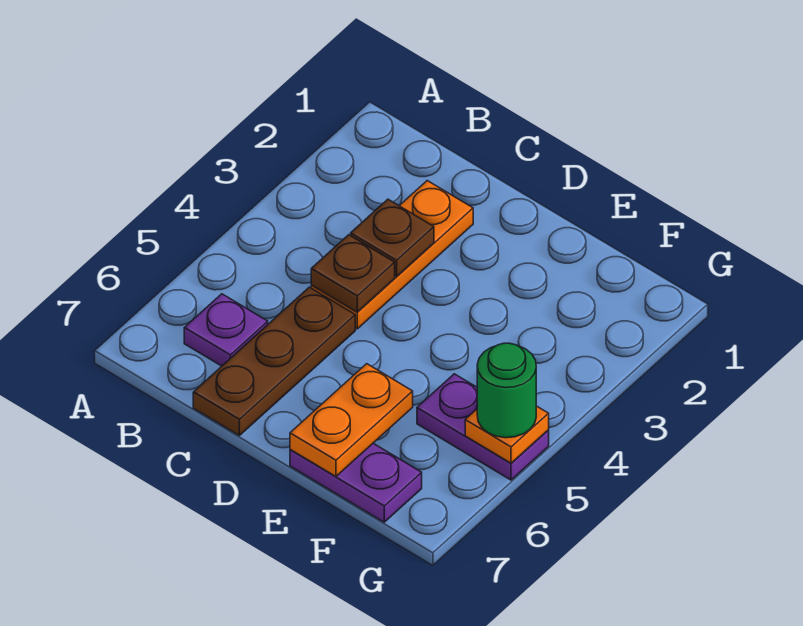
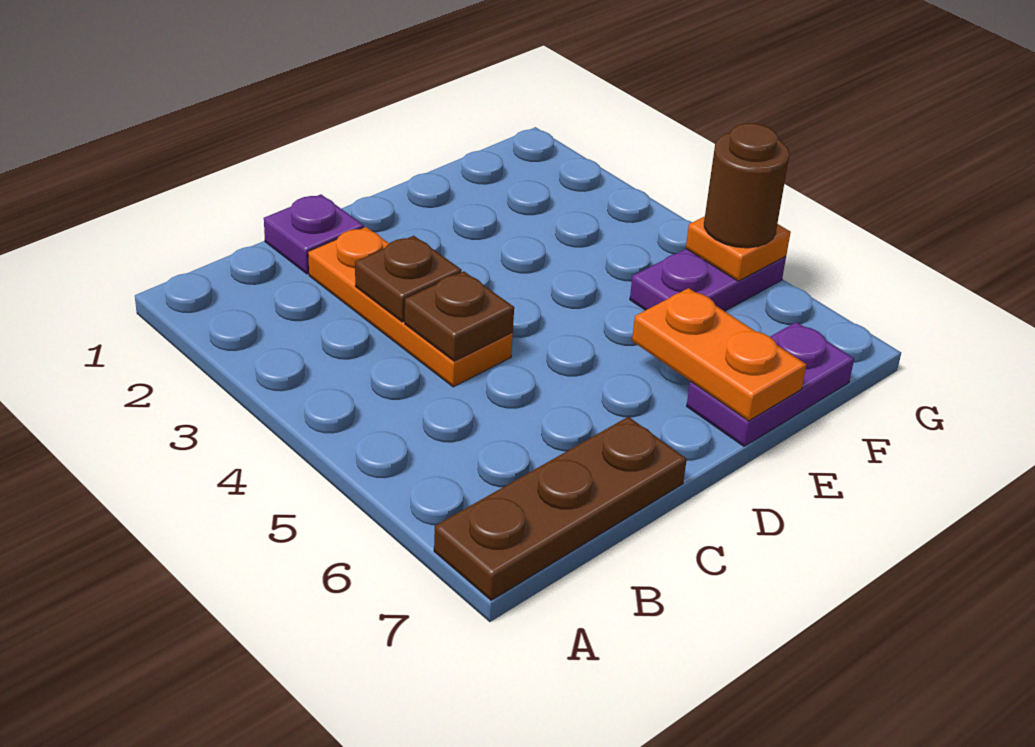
purple plate B6 level 1 -> purple plate C1 level 1
brown plate C5:C7 level 1 -> brown plate A7:C7 level 1
green round brick G5 level 3 -> brown round brick G5 level 3

